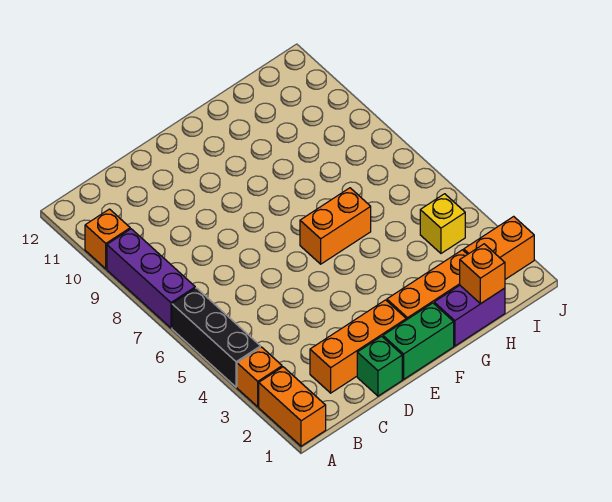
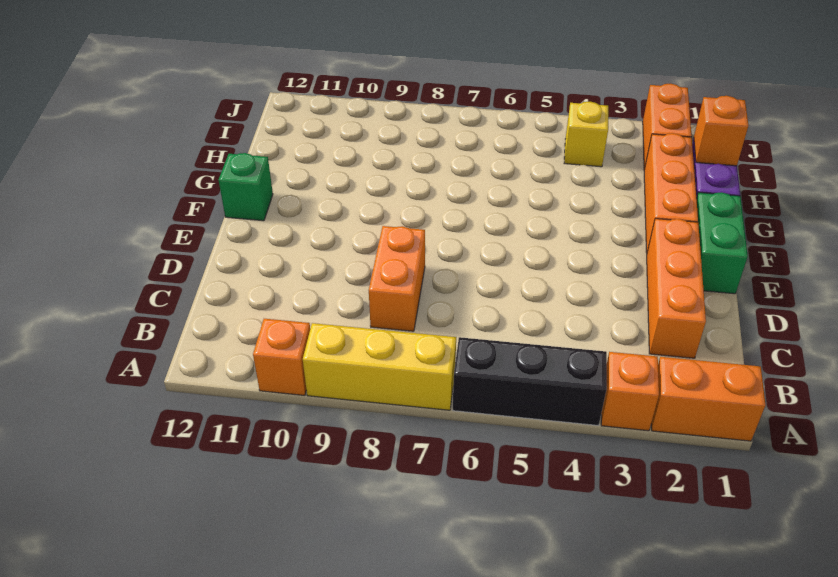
purple brick A7:A9 level 1 -> yellow brick A7:A9 level 1
green brick D1 level 1 -> green brick F12 level 1
orange brick F6:G6 level 1 -> orange brick C8:D8 level 1

